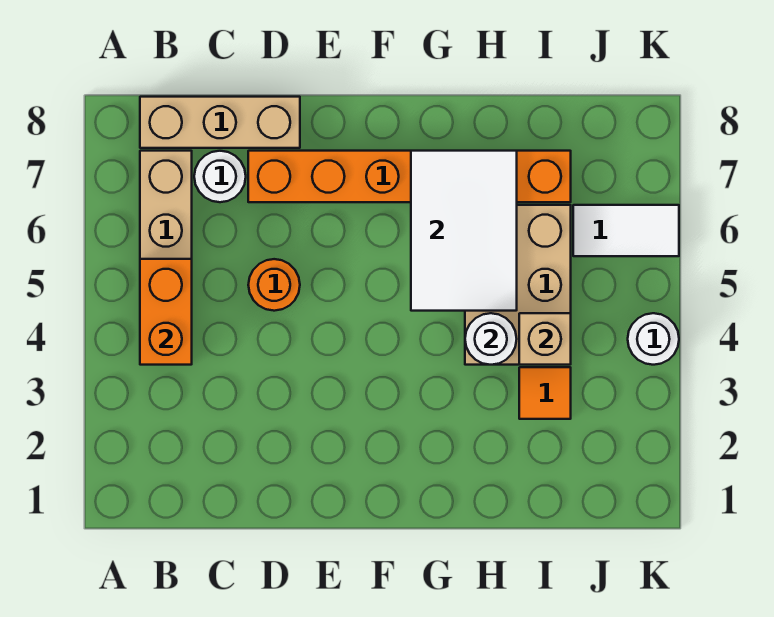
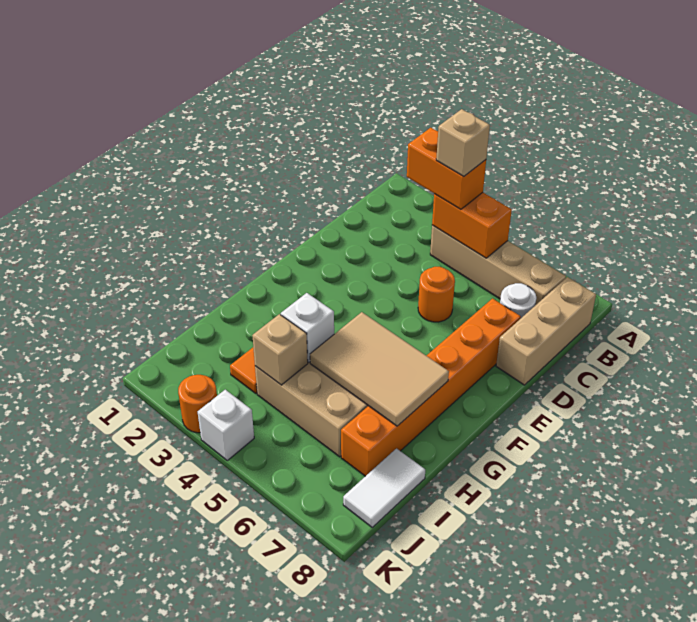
none -> orange brick B3:B4 level 3
none -> tan brick B4 level 4
white tile G5:H7 level 2 -> tan tile G5:H7 level 2
white round brick H4 level 2 -> white brick H4 level 2
white tile J6:K6 level 1 -> white tile I8:J8 level 1
none -> orange round brick K3 level 1
white round brick K4 level 1 -> white brick K4 level 1

